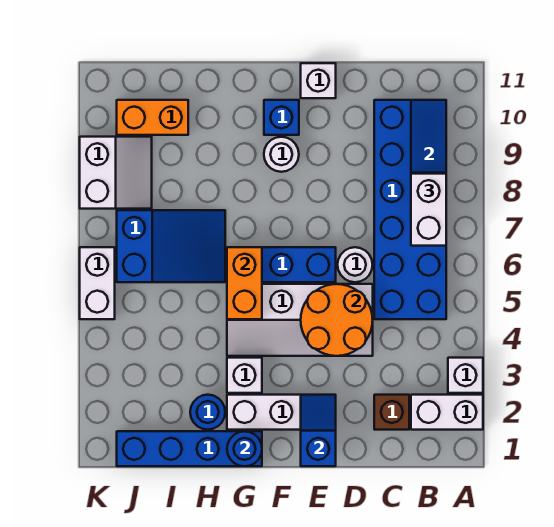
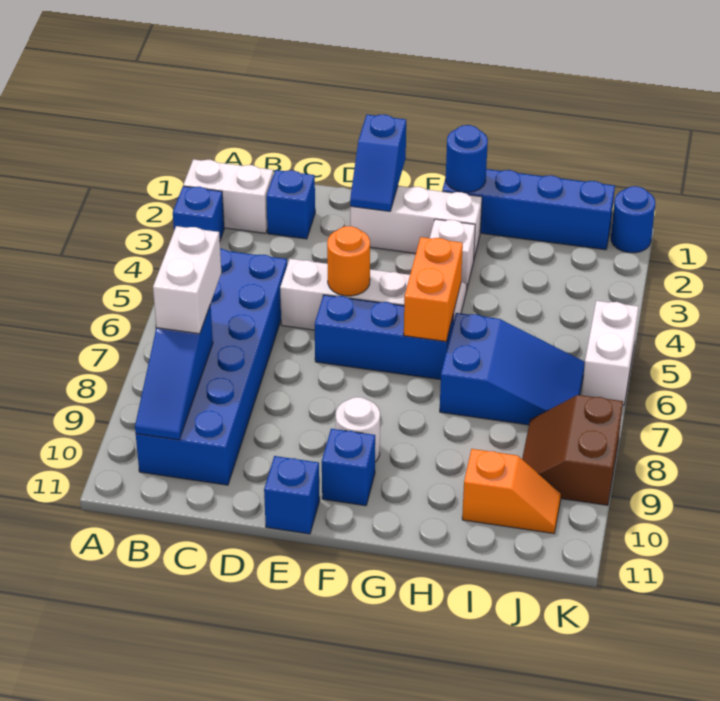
white brick A3 level 1 -> blue brick A3 level 1
brown brick C2 level 1 -> blue brick C2 level 1
orange round brick D4:E5 level 2 -> orange round brick E5 level 2
white round brick D6 level 1 -> none
white brick E11 level 1 -> blue brick E11 level 1
blue round brick H2 level 1 -> blue round brick K1 level 1
blue slope H6:J7 level 1 top J -> blue slope H6:J7 level 1 top H
orange brick I10:J10 level 1 -> orange slope I10:J10 level 1 top I
white slope J8:K9 level 1 top K -> brown slope J8:K9 level 1 top K

